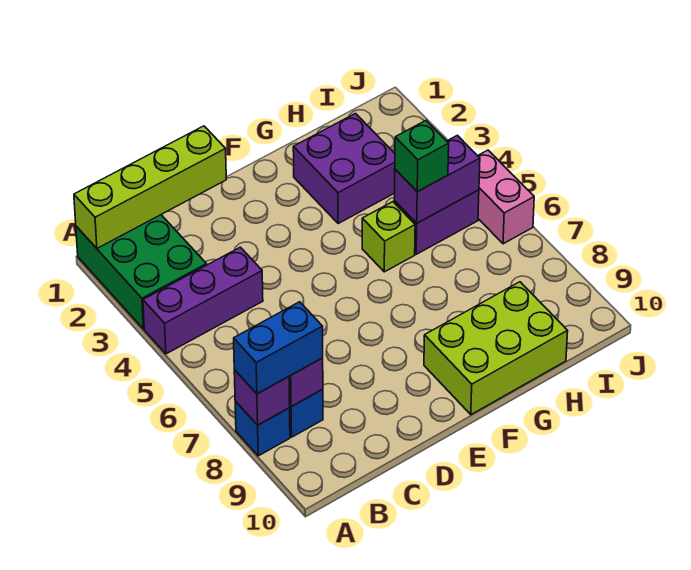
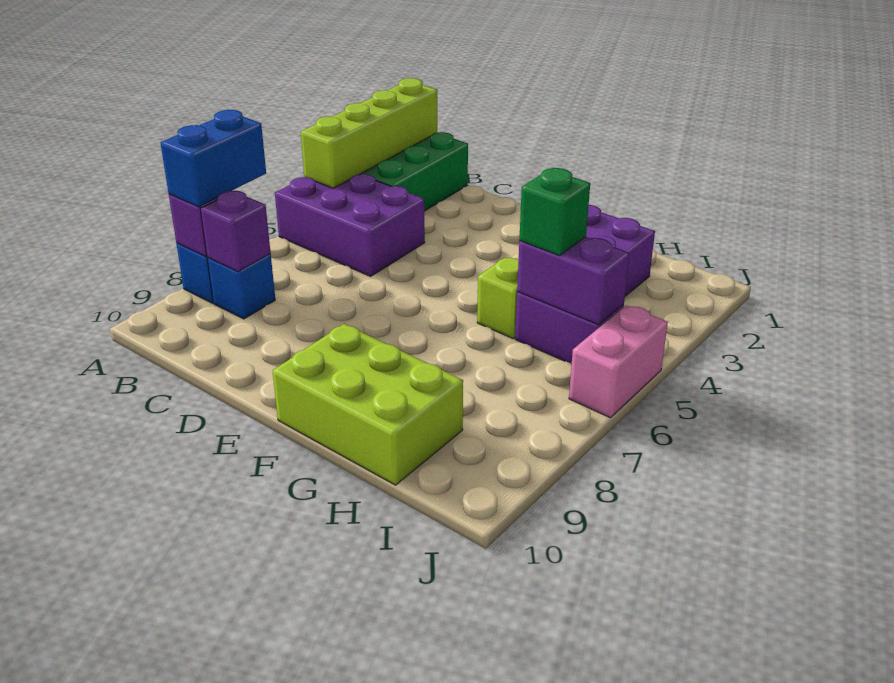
lime brick A1:D1 level 2 -> lime brick A1:A4 level 2
purple brick A4:C4 level 1 -> purple brick A4:C5 level 1
blue brick A8:B8 level 3 -> blue brick A7:A8 level 3

